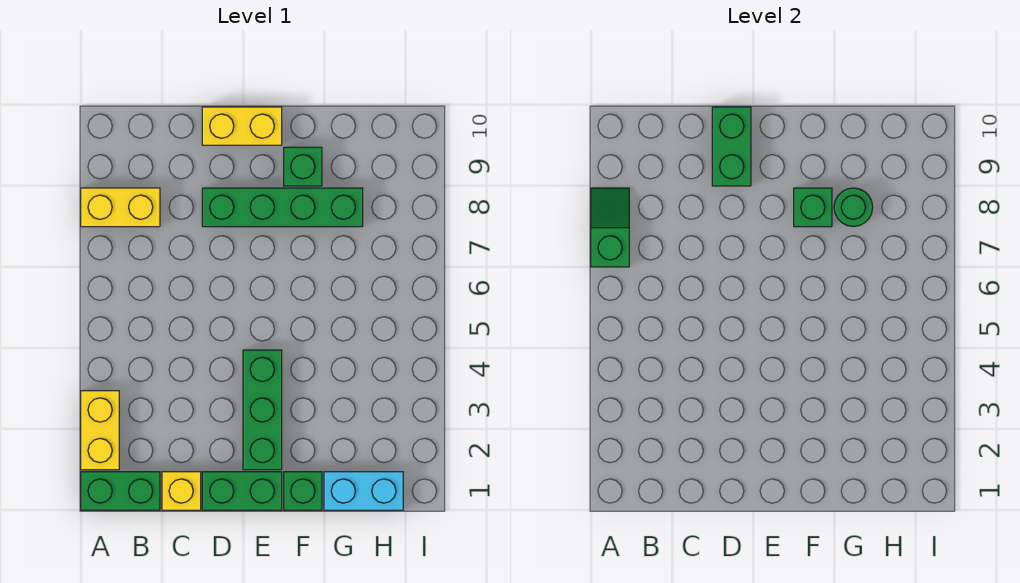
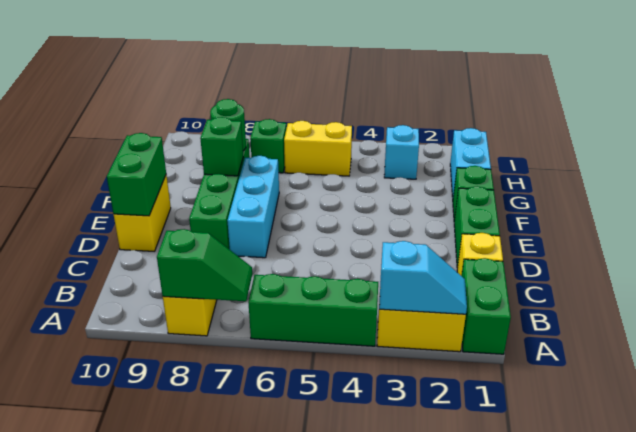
none -> cyan slope A2:A3 level 2 top 3
green slope A7:A8 level 2 top 7 -> green slope A7:A8 level 2 top 8
none -> cyan brick D7:F7 level 1
green brick D9:D10 level 2 -> green brick D10:E10 level 2
green brick E2:E4 level 1 -> green brick A4:A6 level 1
green brick F9 level 1 -> green brick H7 level 1
none -> cyan brick H3 level 1
none -> yellow brick H5:H6 level 1

